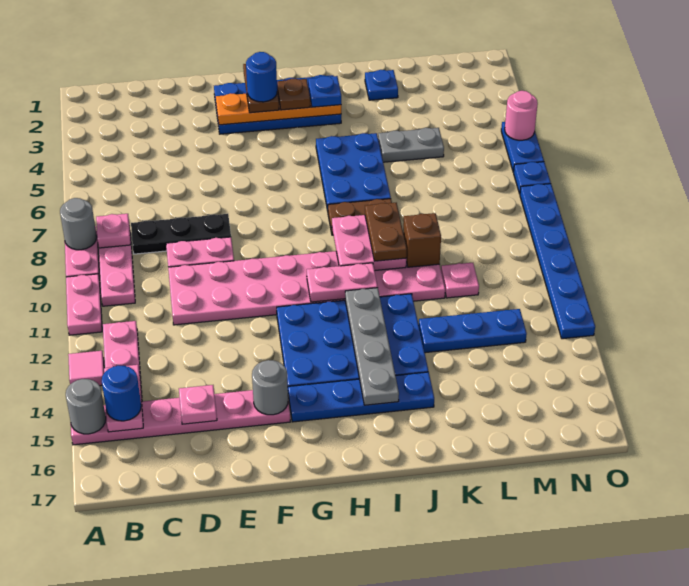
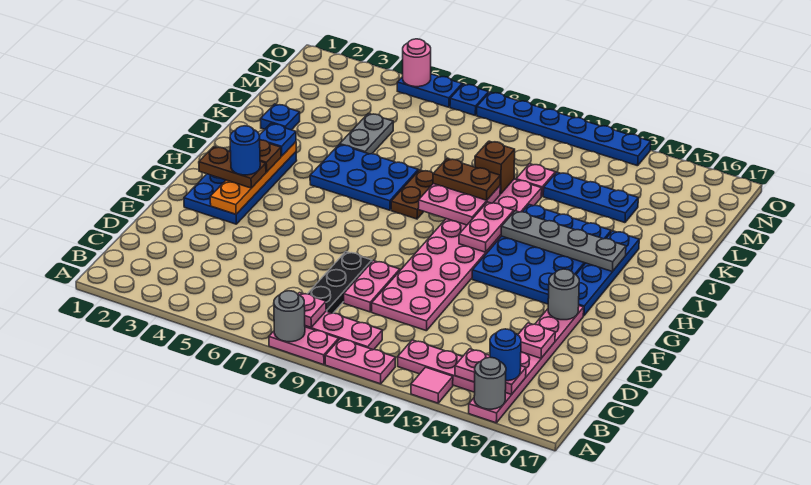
blue plate K13:M13 level 1 -> blue plate L12:L14 level 1

